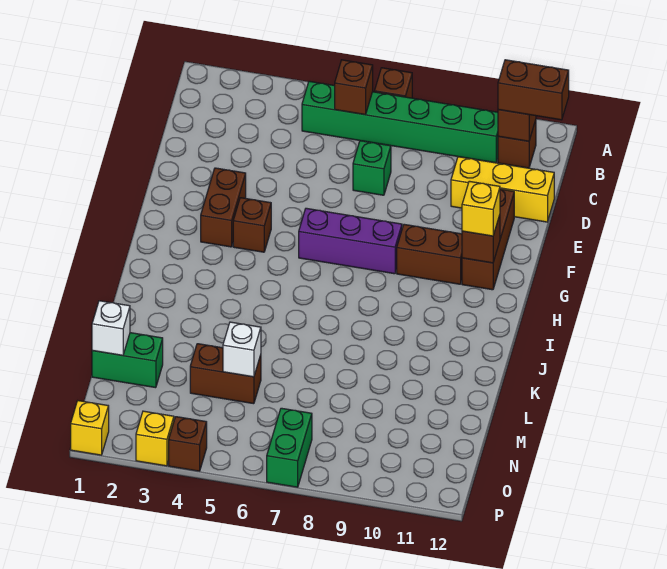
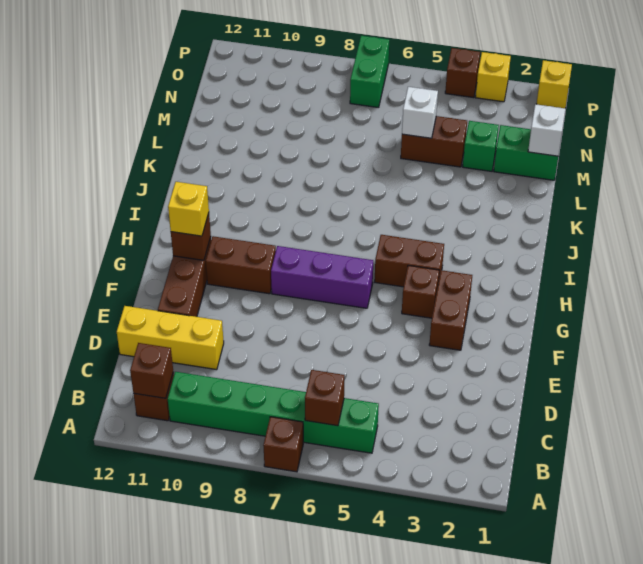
brown brick B11:B12 level 3 -> brown brick H4:H5 level 1
green brick D7 level 1 -> green brick M3 level 1

